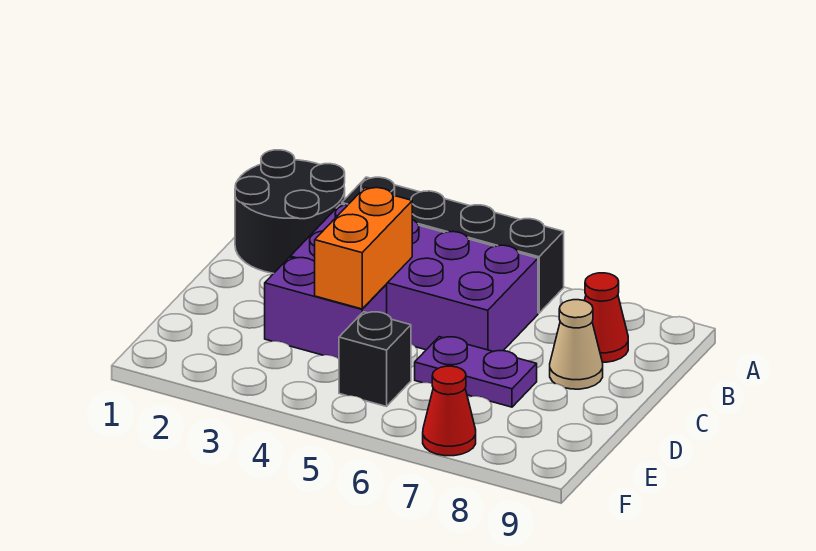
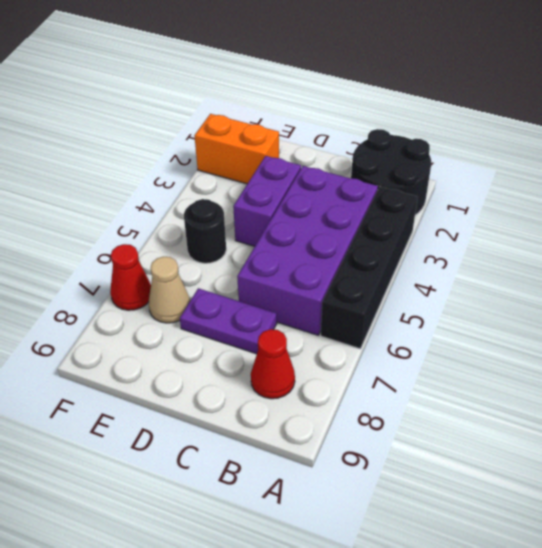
orange brick C4:D4 level 2 -> orange brick E2:F2 level 1
tan cone C8 level 1 -> tan cone E7 level 1
purple plate D6:D7 level 1 -> purple plate C7:D7 level 1
black brick E5 level 1 -> black round brick E5 level 1

